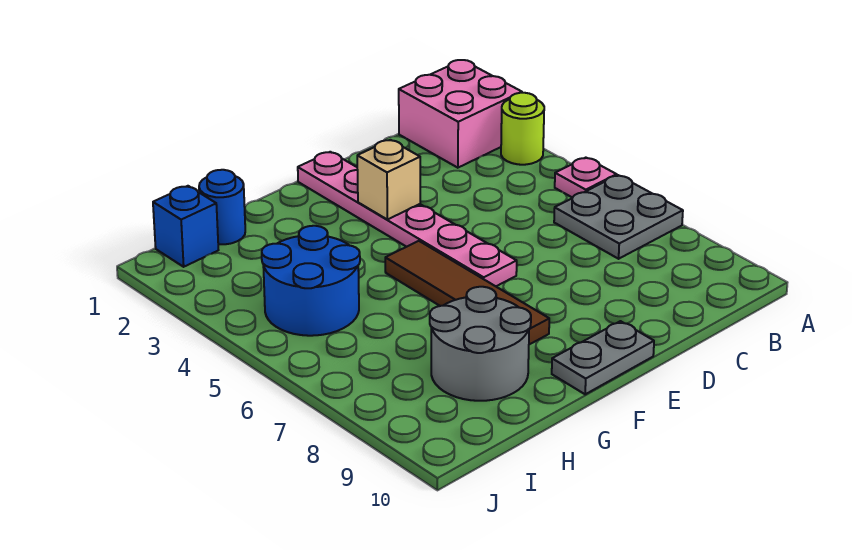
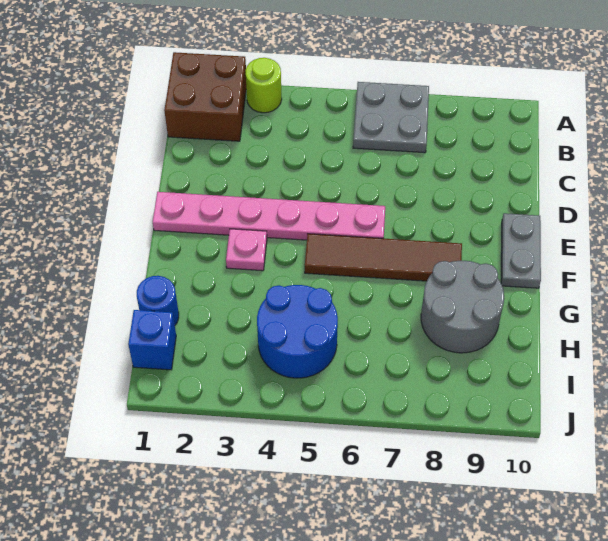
pink brick A1:B2 level 1 -> brown brick A1:B2 level 1
pink plate A5 level 1 -> pink plate F3 level 1
tan brick E3 level 2 -> none

